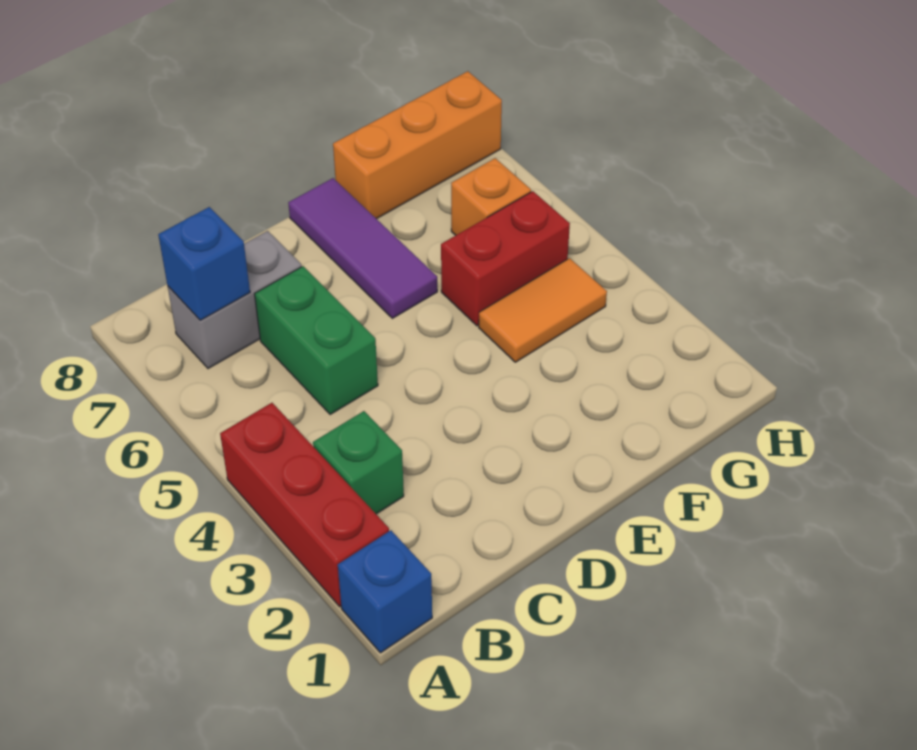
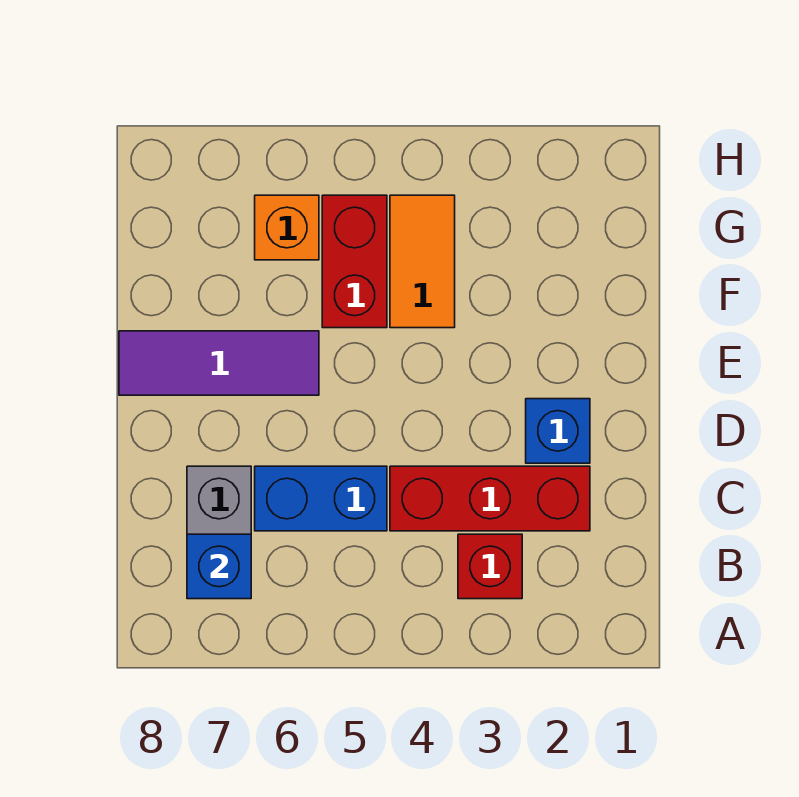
blue brick A1 level 1 -> blue brick D2 level 1
red brick A2:A4 level 1 -> red brick C2:C4 level 1
green brick B3 level 1 -> red brick B3 level 1
green brick C5:C6 level 1 -> blue brick C5:C6 level 1
orange brick F8:H8 level 1 -> none

